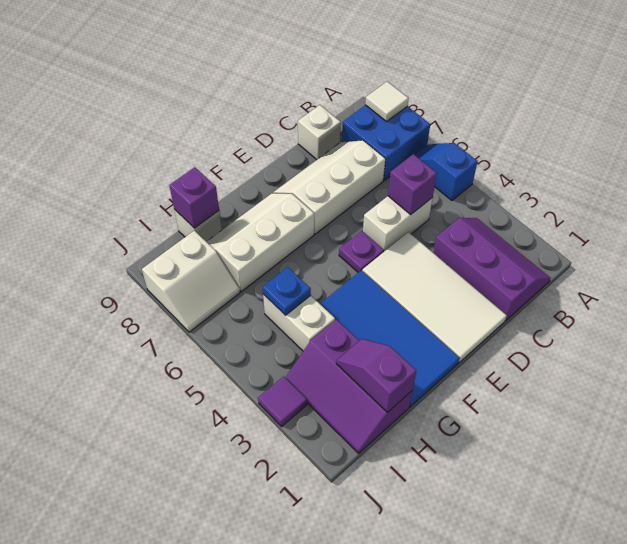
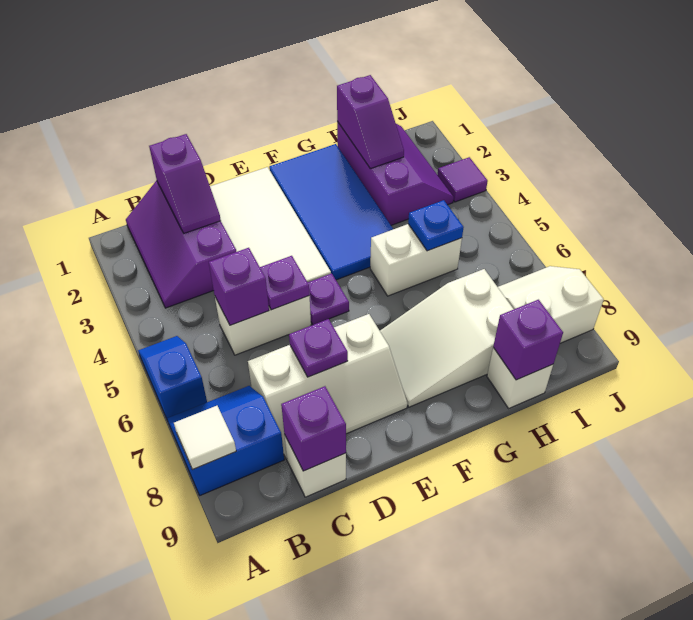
blue slope A5:A6 level 1 top 5 -> blue slope A5:A6 level 1 top 6
blue brick A7:B8 level 1 -> blue slope A7:B8 level 1 top 8
none -> purple slope C1:C2 level 2 top 1
none -> purple brick C9 level 2
none -> purple plate D5 level 2
none -> purple plate D7 level 2
white slope F7:H8 level 1 top 7 -> white slope F7:H8 level 1 top H
white brick H4:H5 level 1 -> white brick G5:H5 level 1

